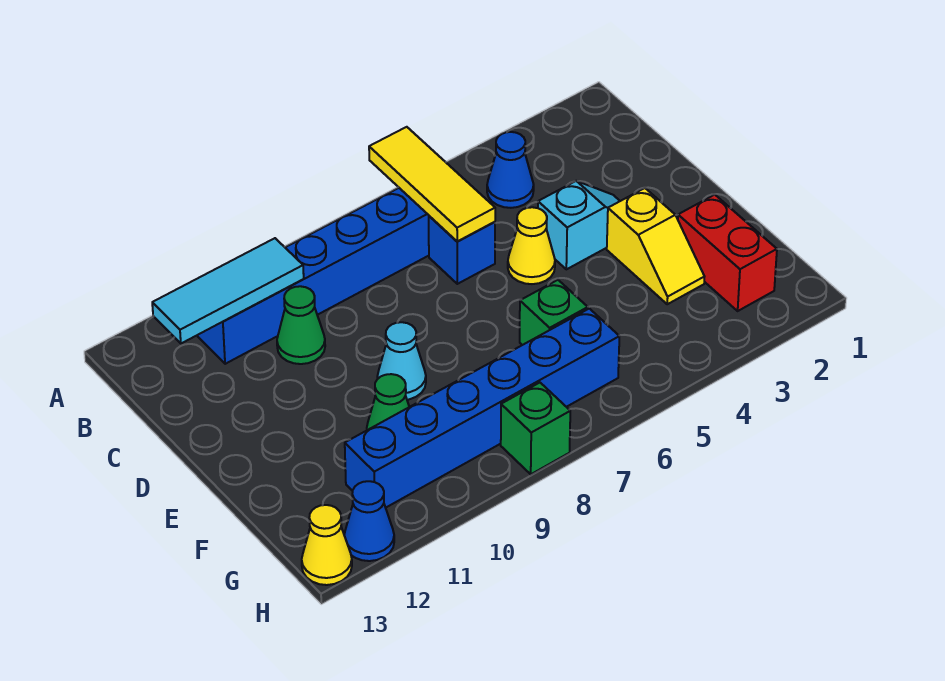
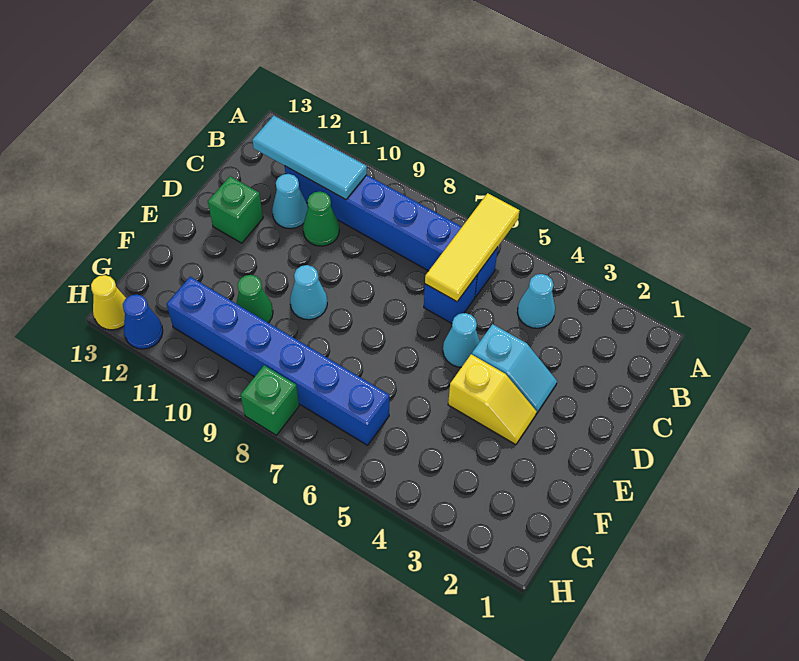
blue cone B4 level 1 -> cyan cone B4 level 1
none -> cyan cone C11 level 1
yellow cone D5 level 1 -> cyan cone D5 level 1
yellow slope E3:F3 level 1 top E -> yellow slope E3:E4 level 1 top 4
red brick F2:G2 level 1 -> none
green brick F6 level 1 -> green brick D12 level 1

